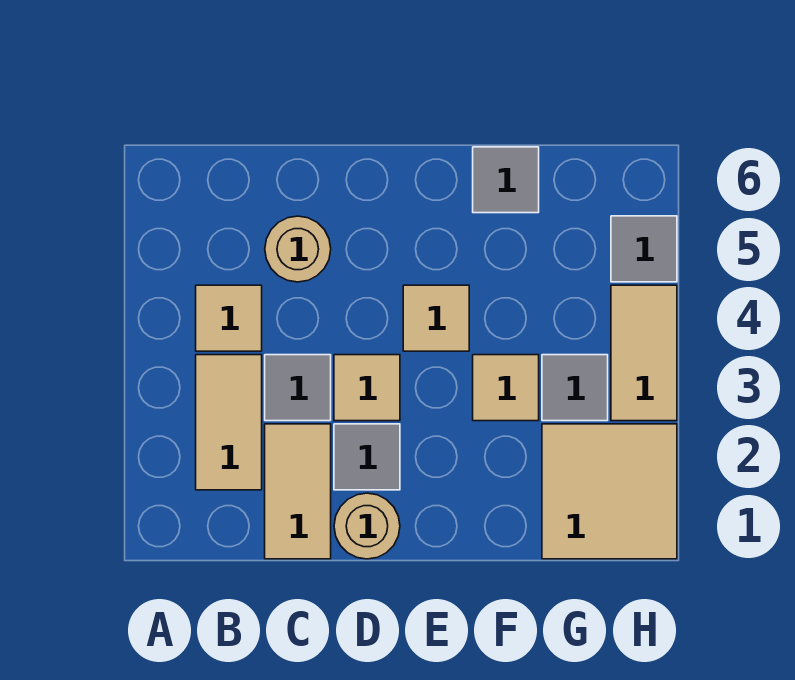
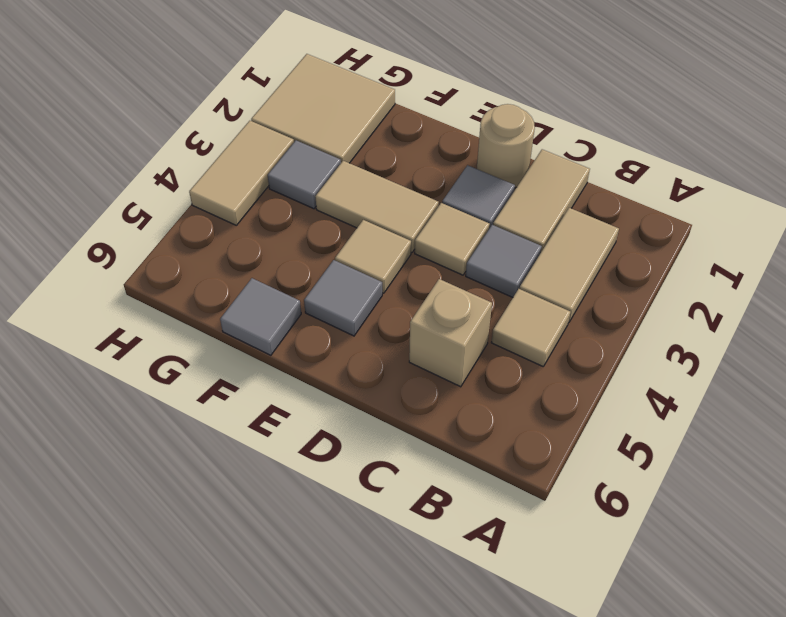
tan round brick C5 level 1 -> tan brick C5 level 1
tan tile F3 level 1 -> tan tile E3:F3 level 1
grey tile H5 level 1 -> grey tile E5 level 1

